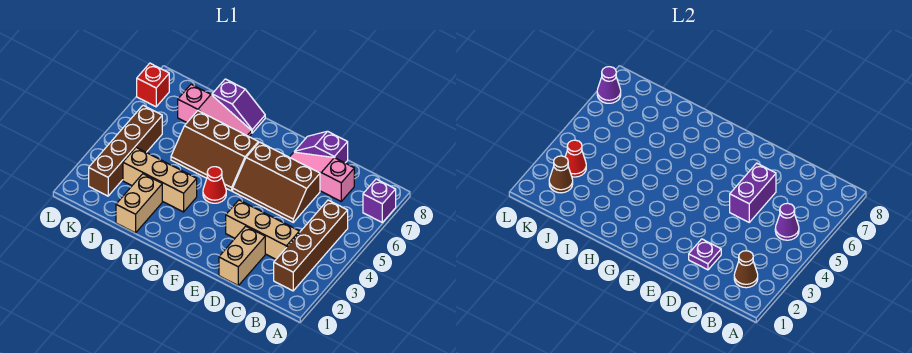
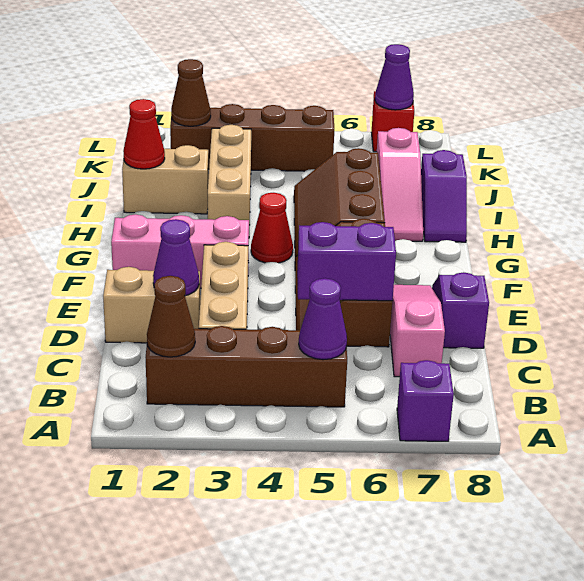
purple plate D2 level 2 -> purple cone D2 level 2
none -> pink brick F1:F3 level 1
red cone K3 level 2 -> red cone I1 level 2

